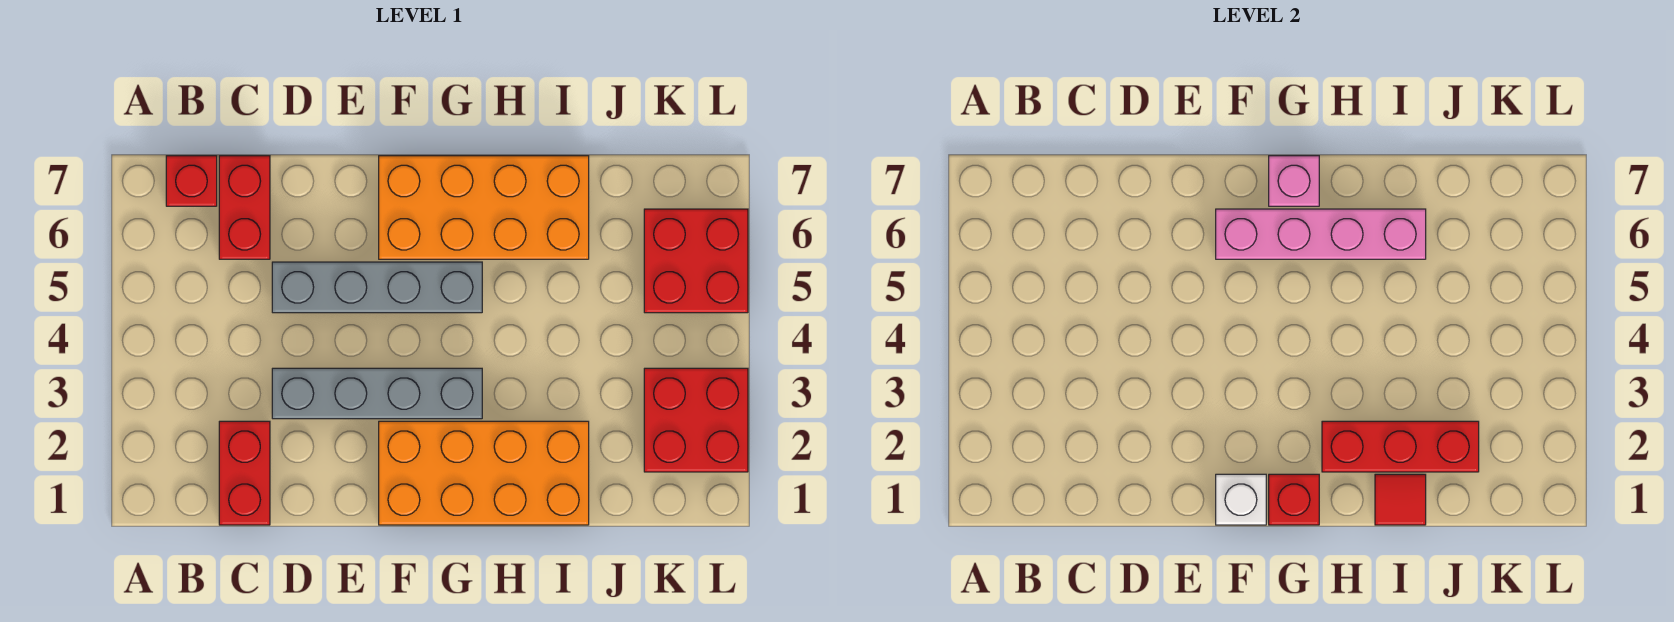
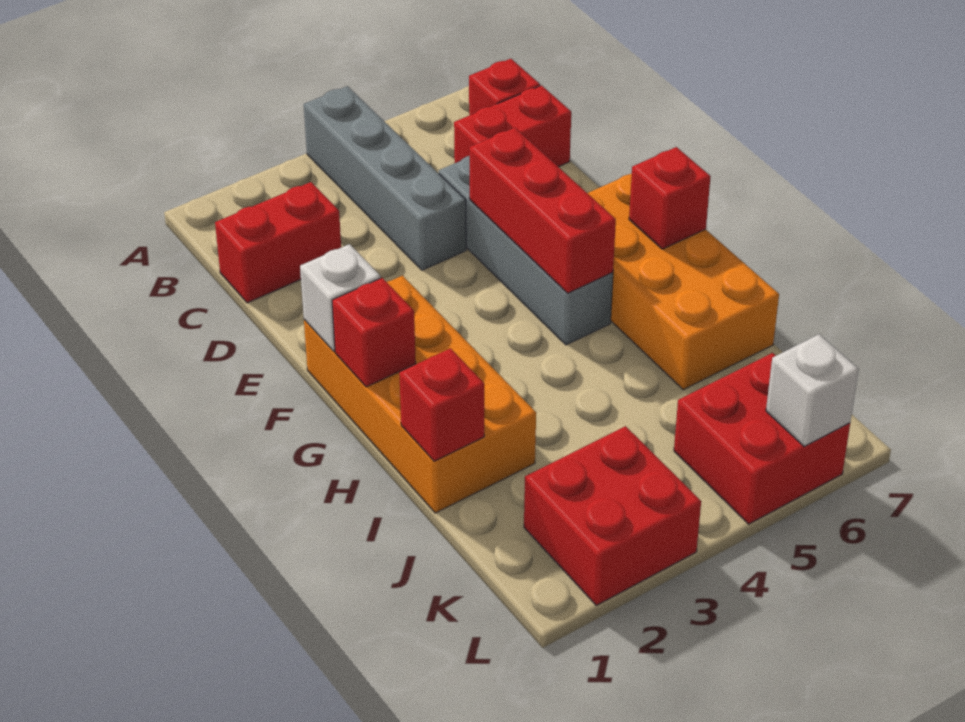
grey brick D3:G3 level 1 -> grey brick A4:D4 level 1
pink brick F6:I6 level 2 -> none
pink brick G7 level 2 -> red brick G7 level 2
red brick H2:J2 level 2 -> red brick E5:G5 level 2
red tile I1 level 2 -> red brick I1 level 2
none -> white brick L6 level 2

